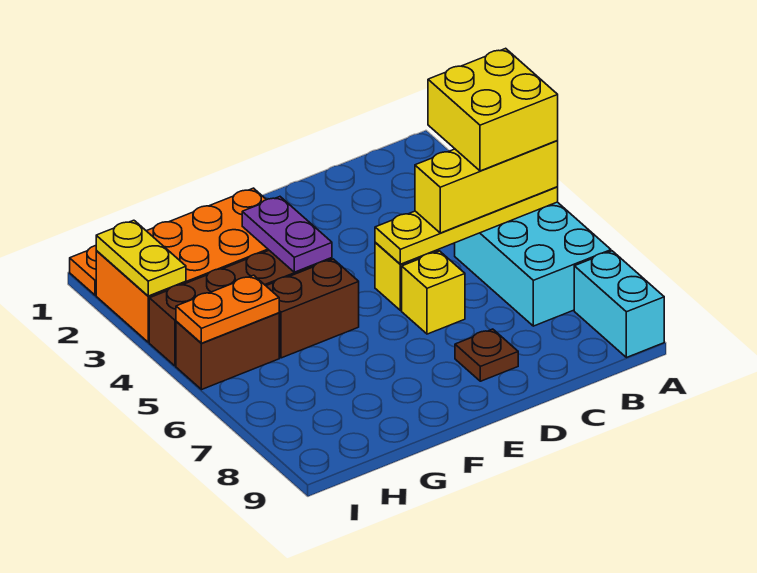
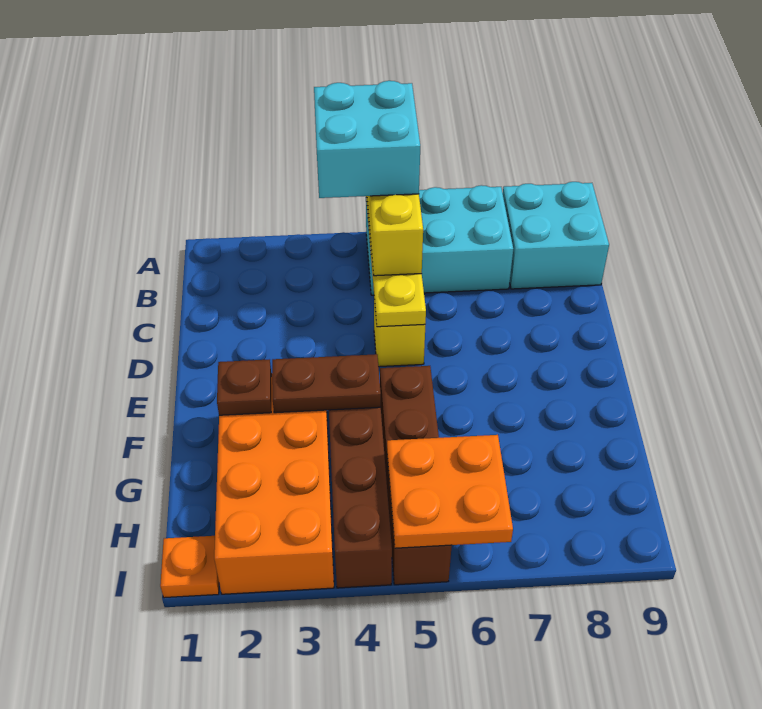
yellow brick A4:B5 level 4 -> cyan brick A4:B5 level 4
cyan brick A8:A9 level 1 -> cyan brick A8:B9 level 1
yellow brick D6 level 1 -> none
brown plate D8 level 1 -> brown plate F2 level 2
purple plate F3:F4 level 2 -> brown plate F3:F4 level 2
orange plate H5:I5 level 2 -> orange plate H5:I6 level 2
yellow plate I2:I3 level 2 -> none

